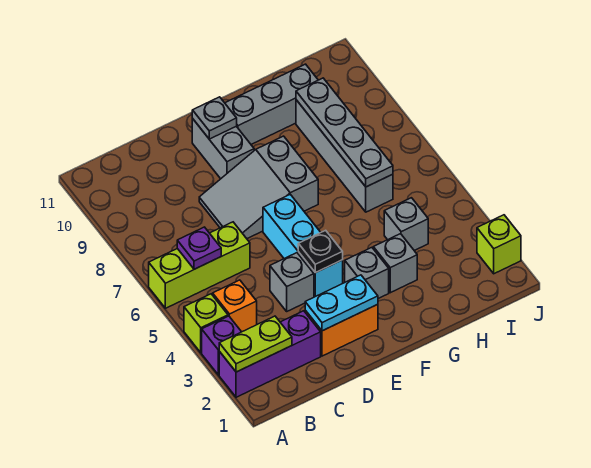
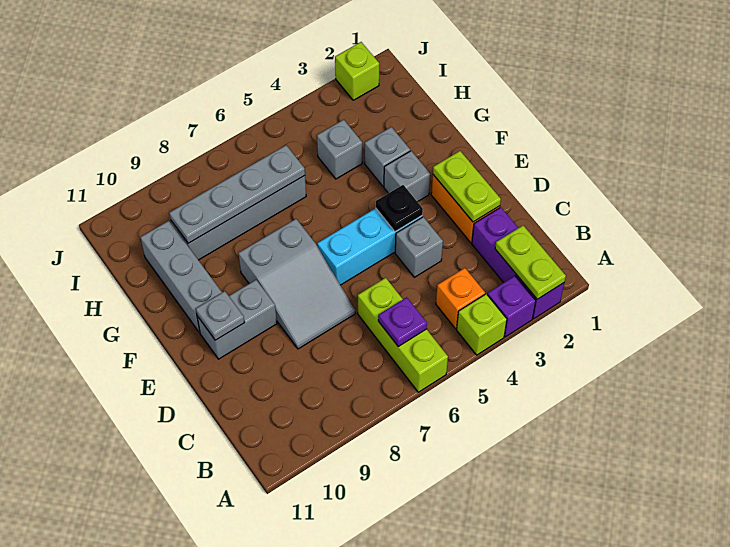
cyan plate D2:E2 level 2 -> lime plate D2:E2 level 2

